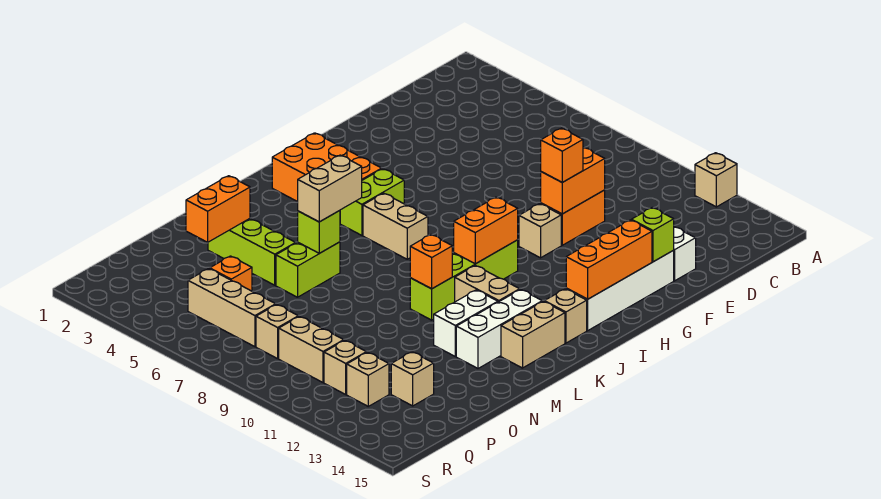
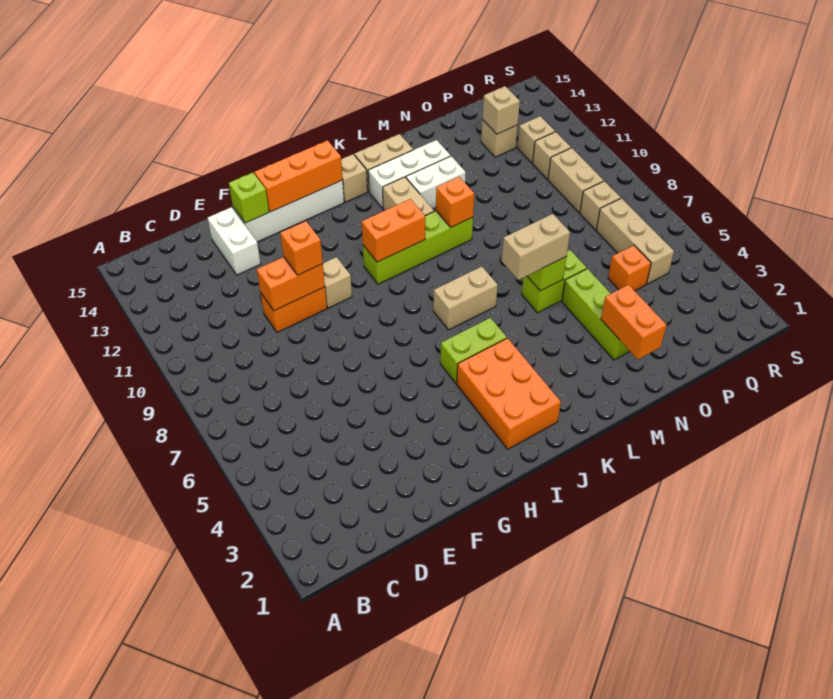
tan brick A12 level 1 -> tan brick P13 level 2
tan brick J6:J7 level 1 -> tan brick J7:K7 level 1
orange brick N3:O3 level 2 -> orange brick N2:N3 level 2

